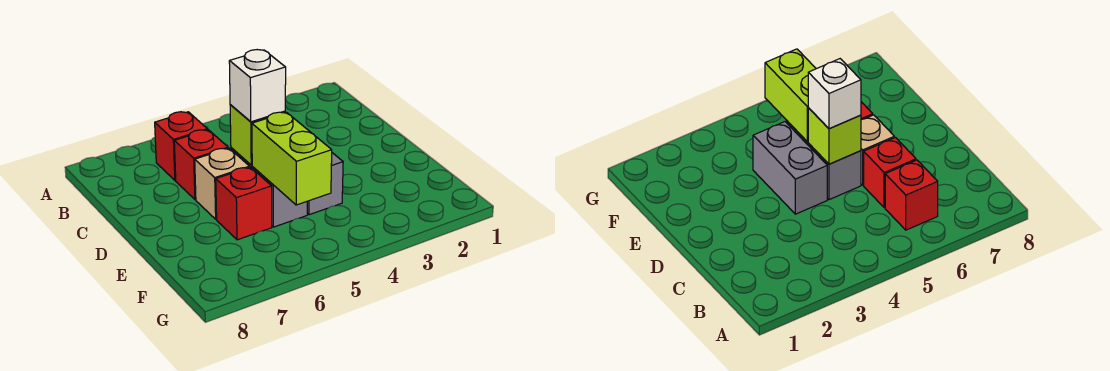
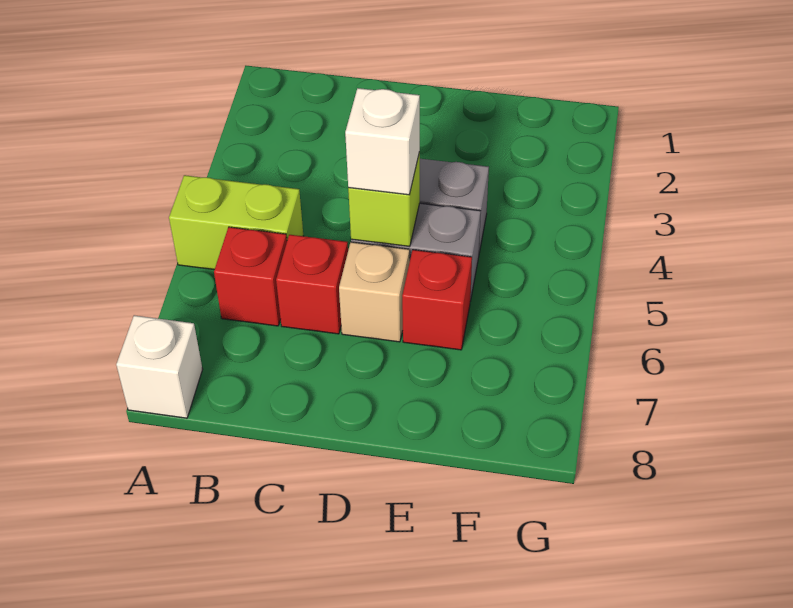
none -> white brick A8 level 1
lime brick E5:F5 level 2 -> lime brick A5:B5 level 1

